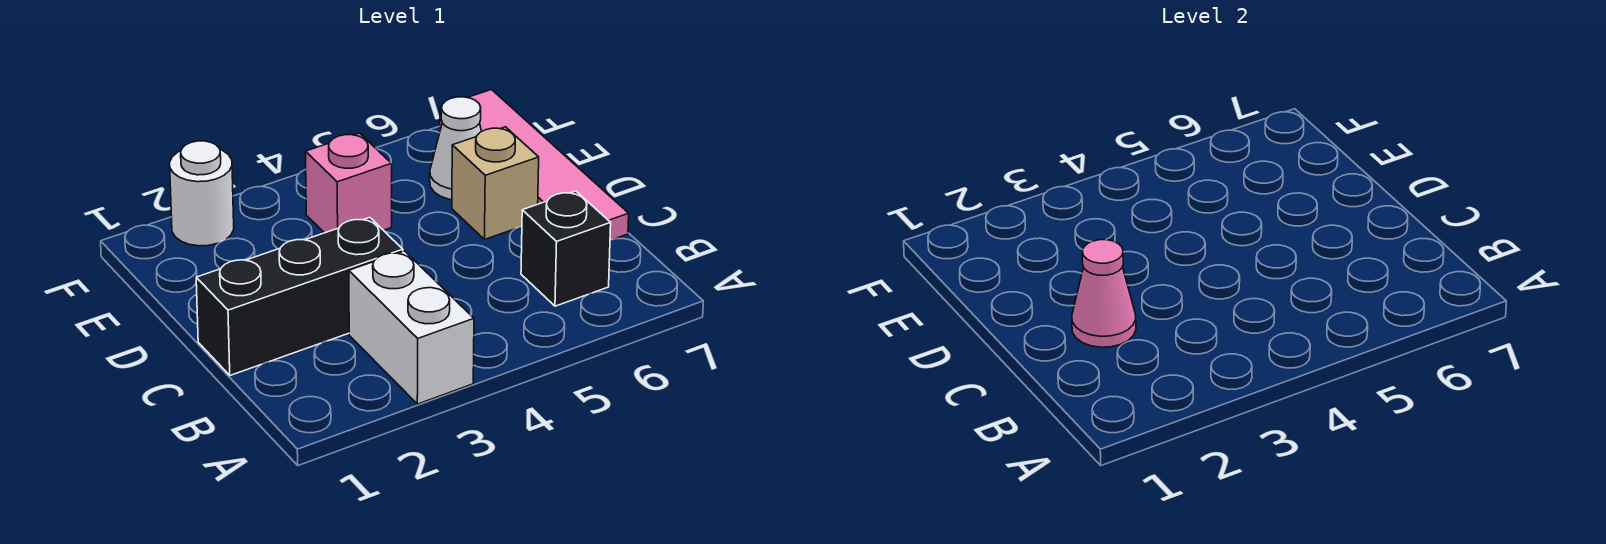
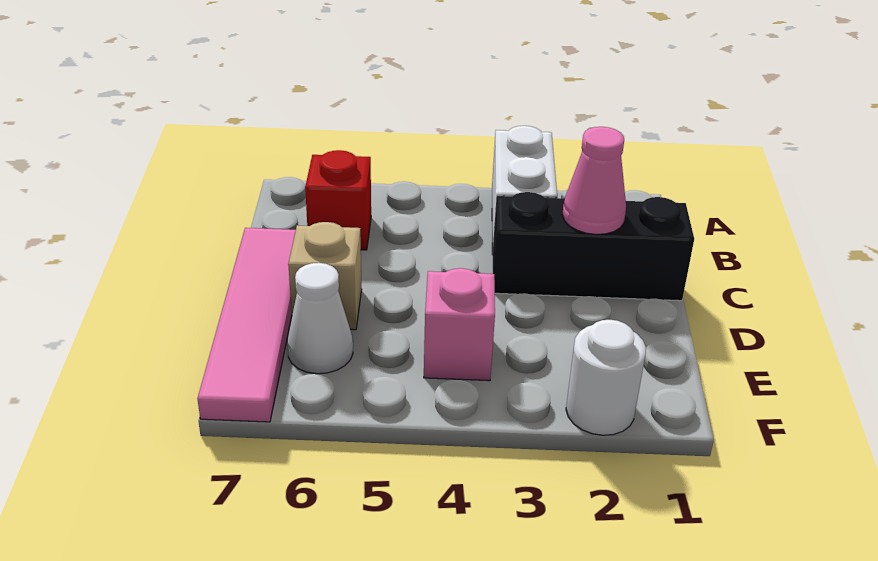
black brick B6 level 1 -> red brick B6 level 1

